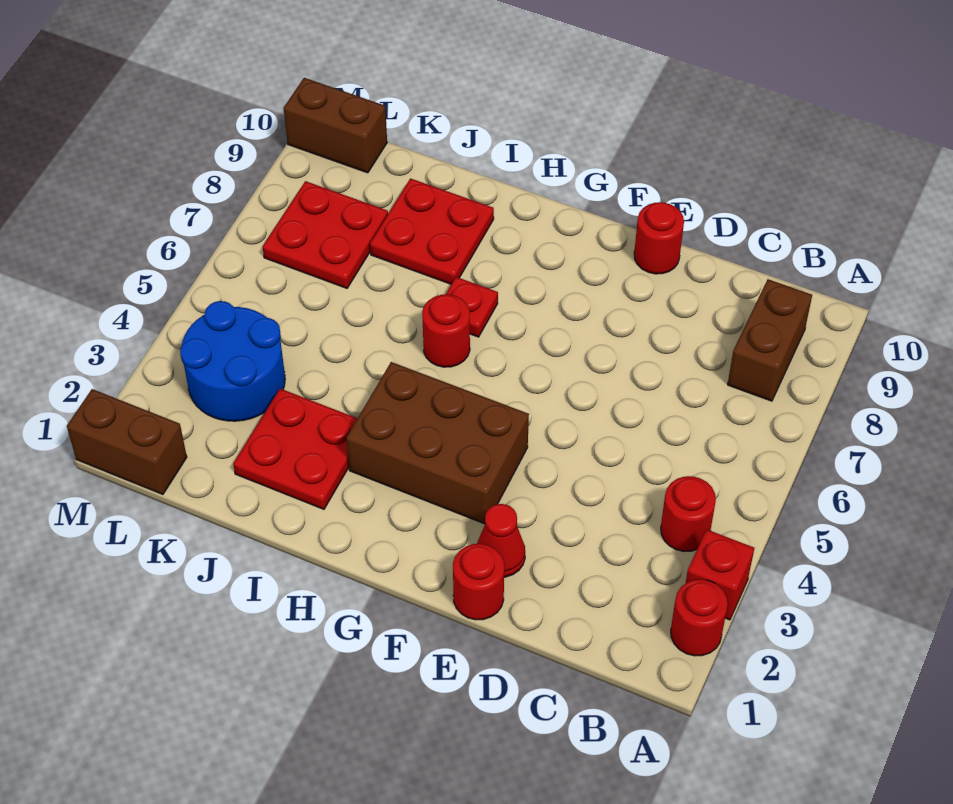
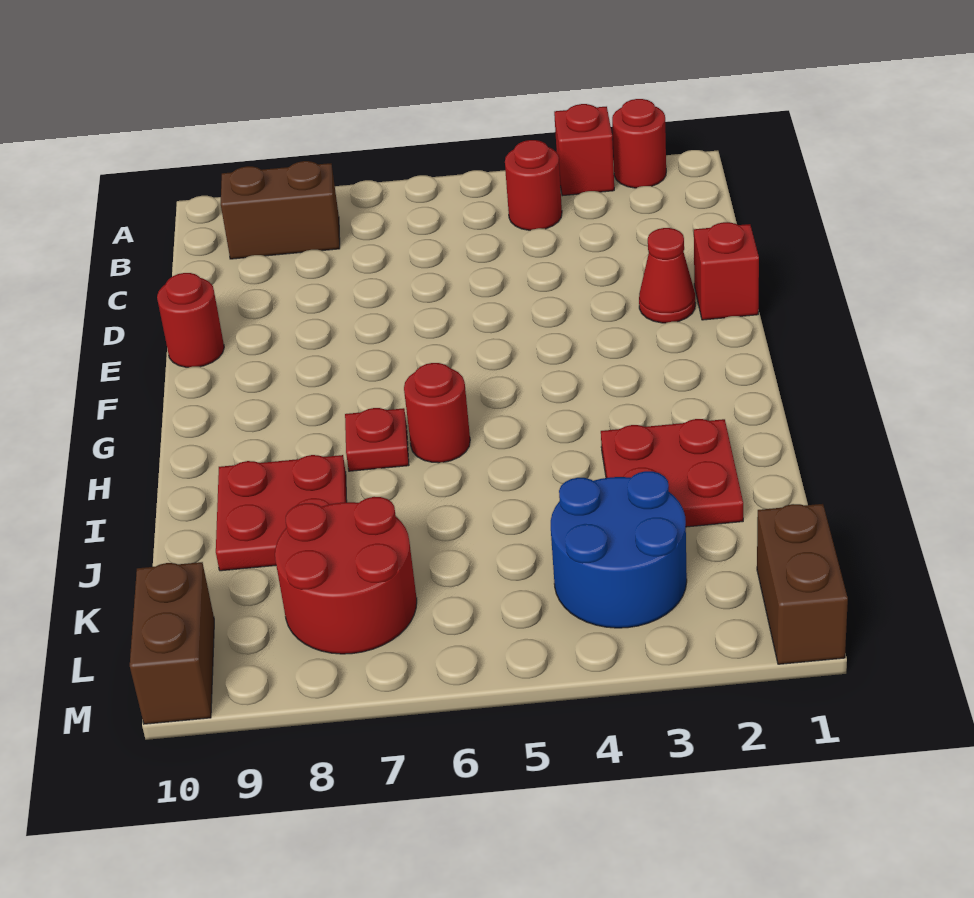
red round brick E1 level 1 -> red brick E1 level 1
brown brick F3:H4 level 1 -> none
red plate K7:L8 level 1 -> red round brick K7:L8 level 1

